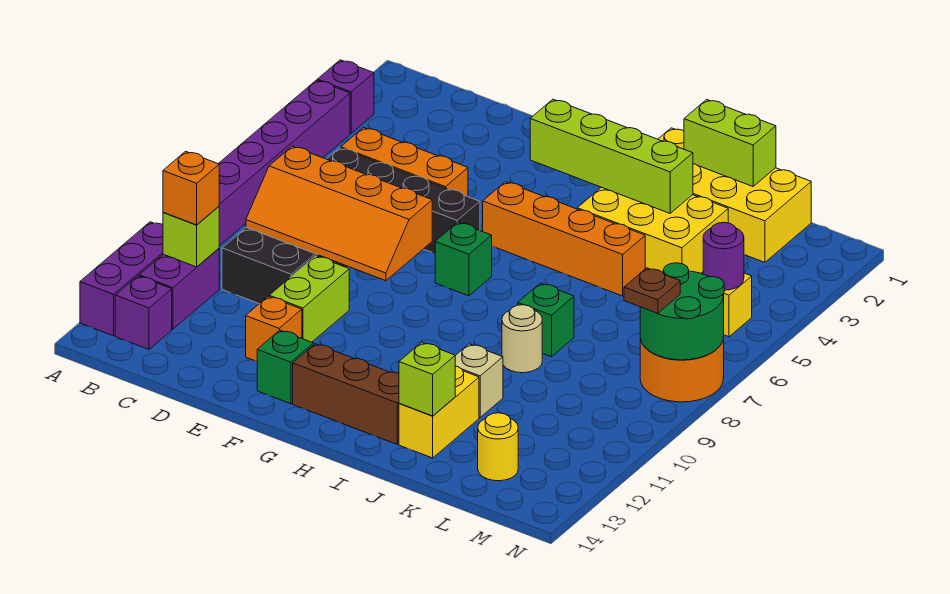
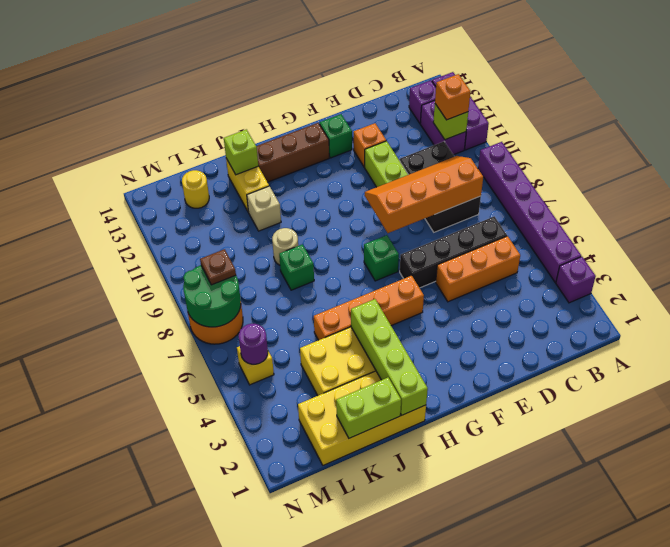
lime brick G3:J3 level 2 -> lime brick I1:I4 level 2

